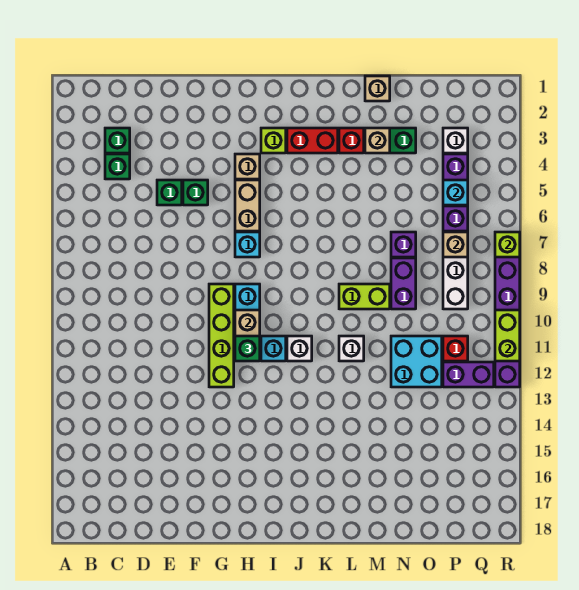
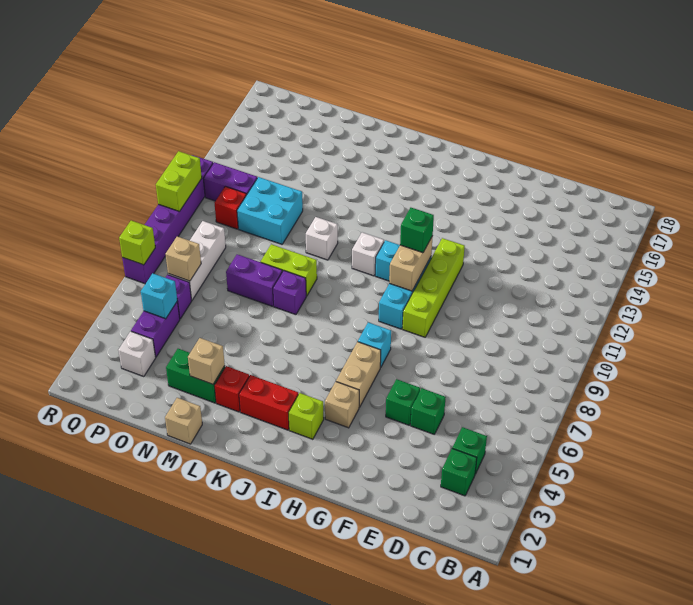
purple brick N7 level 1 -> purple brick L8 level 1
purple brick N8:N9 level 1 -> purple brick M8:N8 level 1

